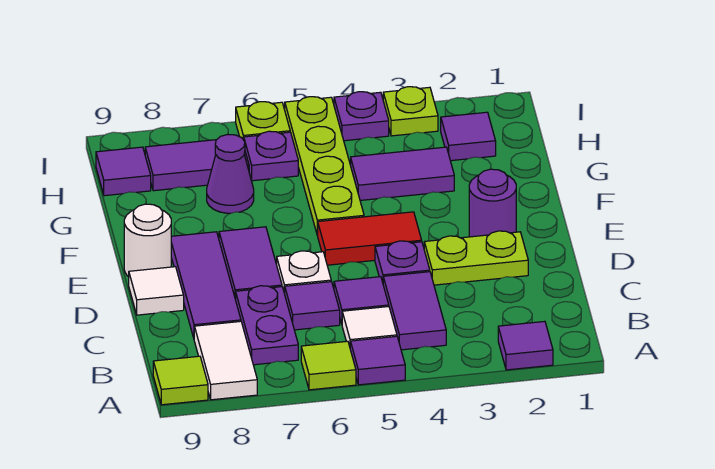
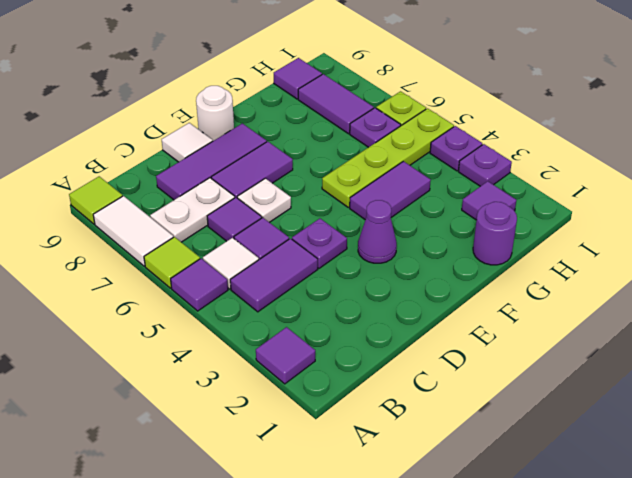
white tile A8:B8 level 1 -> white tile A7:A8 level 1
purple plate B7:C7 level 1 -> white plate B7:C7 level 1
lime plate D2:D3 level 1 -> none
purple round brick E2 level 1 -> purple round brick G1 level 1
red tile E4:E5 level 1 -> none
purple tile G3:G4 level 1 -> purple tile F4:G4 level 1
purple cone G7 level 1 -> purple cone E3 level 1
lime plate I3 level 1 -> purple plate I3 level 1

